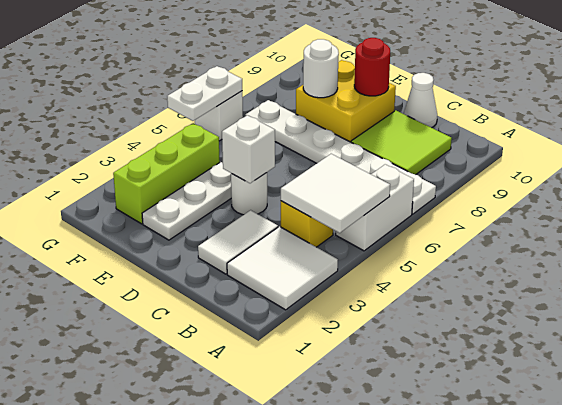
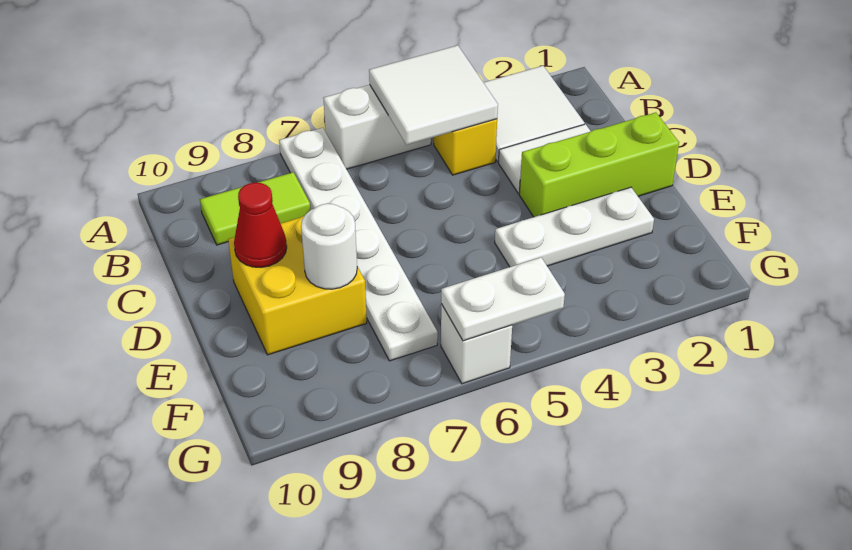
lime tile B8:C9 level 1 -> lime tile B8:B9 level 1
white cone C10 level 1 -> none
white round brick D4 level 1 -> none
white brick D4 level 2 -> none
red round brick D9 level 2 -> red cone D9 level 2
lime brick F2:F4 level 1 -> lime brick D1:D3 level 1

